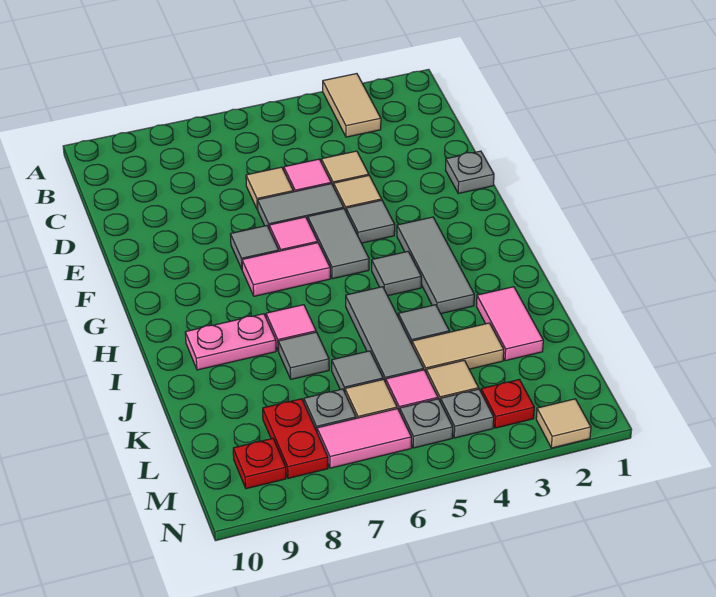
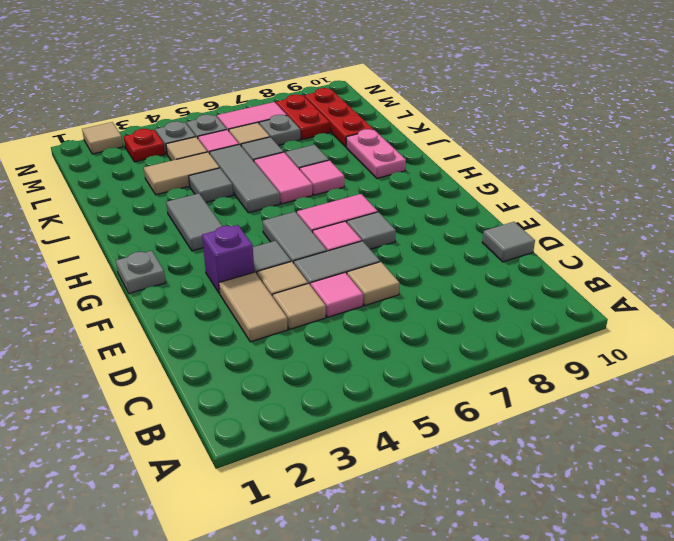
tan tile A3:B3 level 1 -> tan tile D3:E3 level 1
grey plate E1 level 1 -> grey plate G1 level 1
none -> purple brick F3 level 1
grey tile G3:I3 level 1 -> grey tile H3:I3 level 1
grey tile H4 level 1 -> grey tile D10 level 1
pink plate I8:I9 level 1 -> pink plate I9:J9 level 1
pink tile J2:K2 level 1 -> pink tile I6:J6 level 1
red plate M9 level 1 -> red plate K9:M9 level 1

